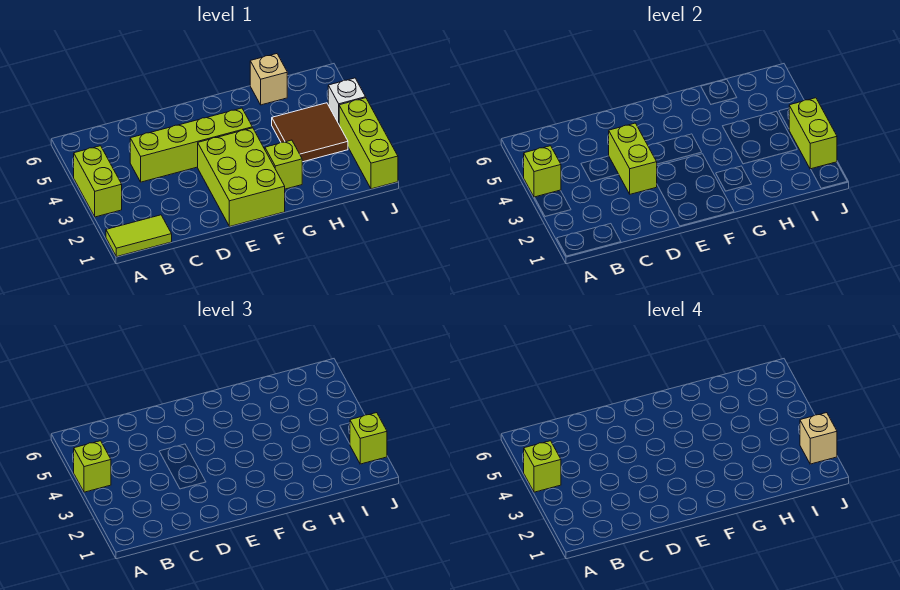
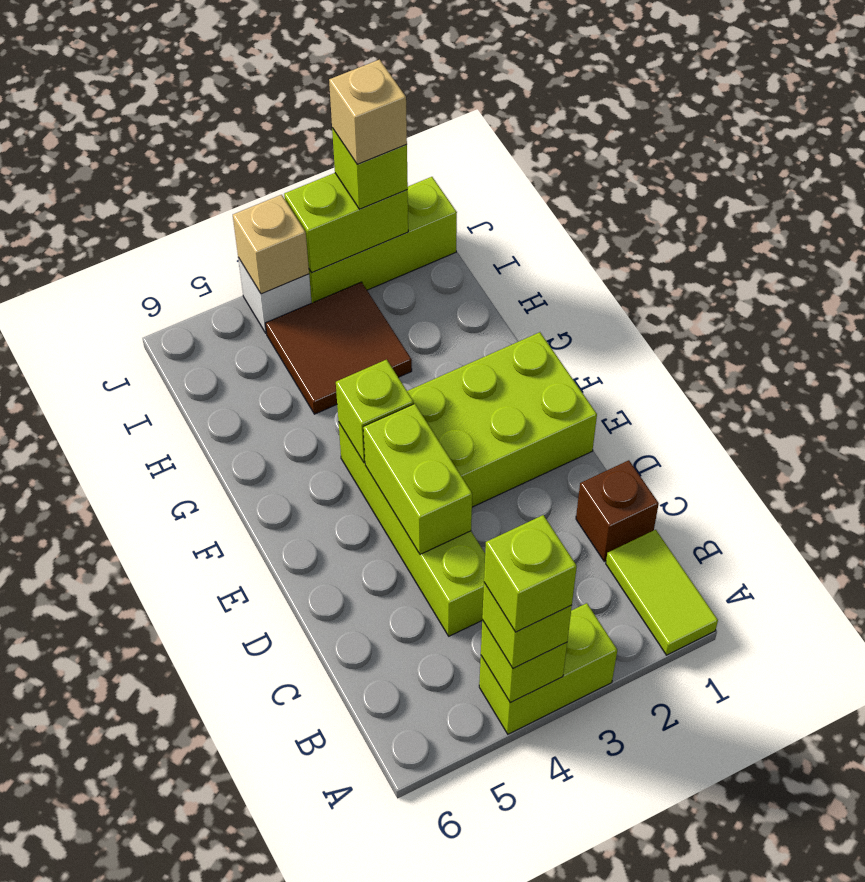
none -> brown brick C1 level 1
lime brick D3:D4 level 2 -> lime brick D4:E4 level 2
lime brick G2 level 1 -> lime brick F4 level 2
tan brick H6 level 1 -> tan brick J4 level 2

